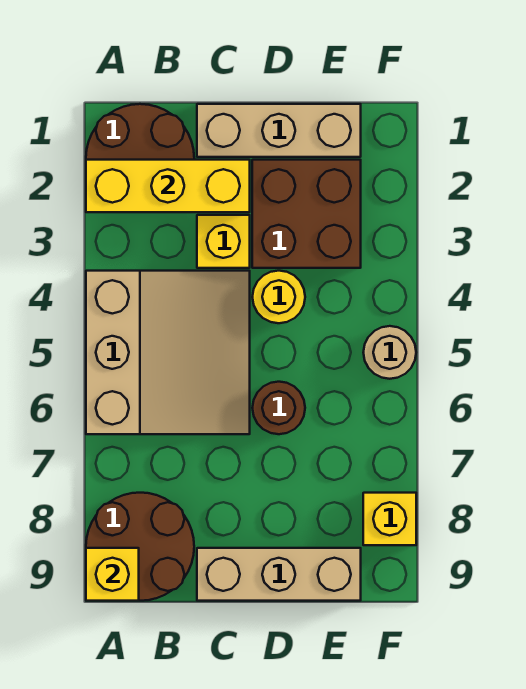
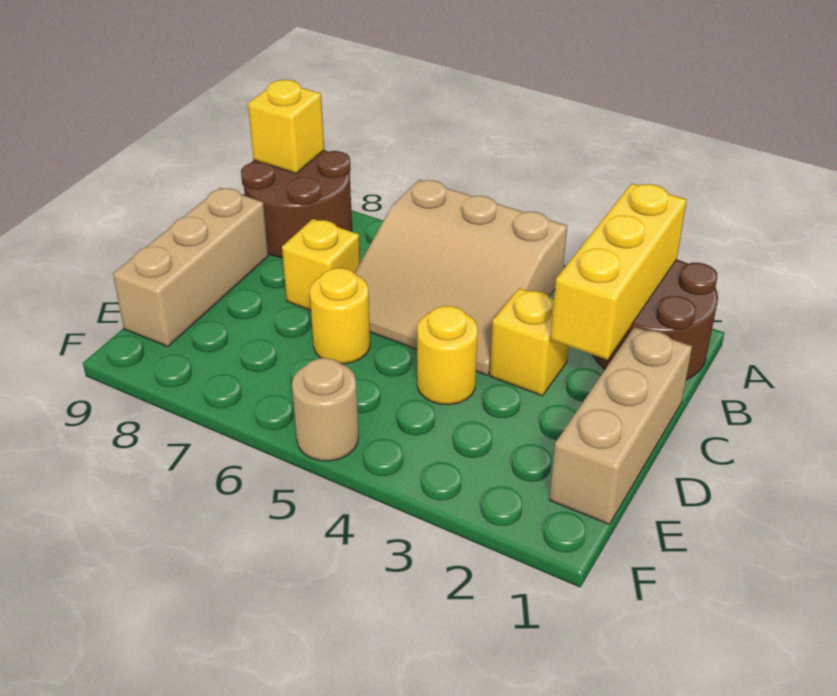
brown brick D2:E3 level 1 -> none
brown round brick D6 level 1 -> yellow round brick D6 level 1
yellow brick F8 level 1 -> yellow brick C7 level 1

